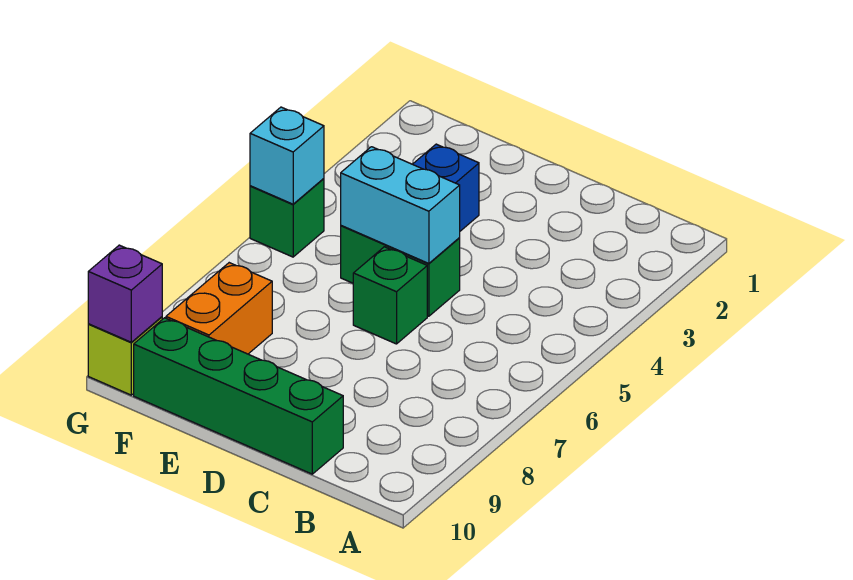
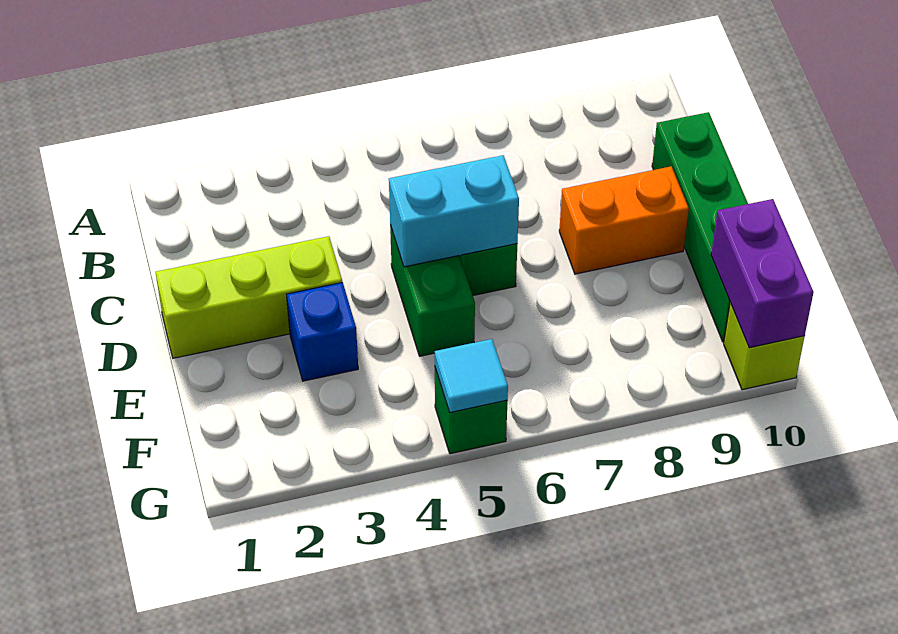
none -> lime brick D1:D3 level 1
cyan brick D5:E5 level 2 -> cyan brick D5:D6 level 2
orange brick F8:F9 level 1 -> orange brick D8:D9 level 1
cyan brick G5 level 2 -> cyan tile G5 level 2
purple brick G10 level 2 -> purple brick F10:G10 level 2

